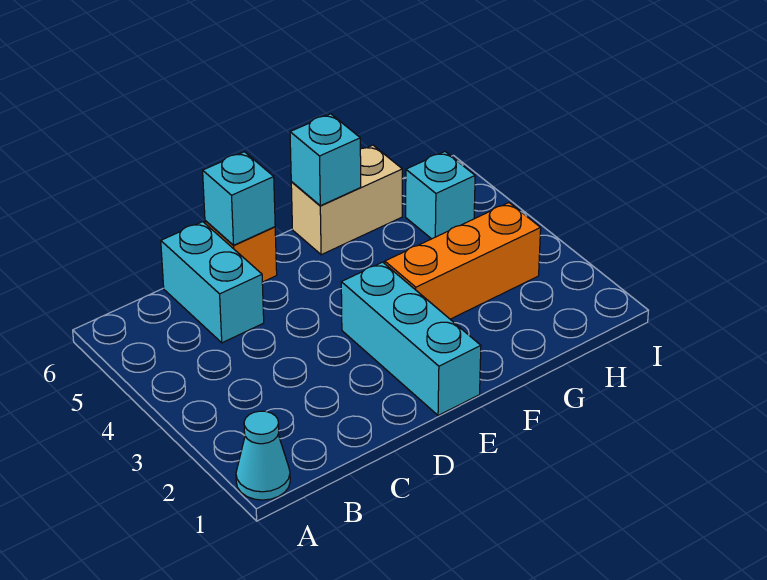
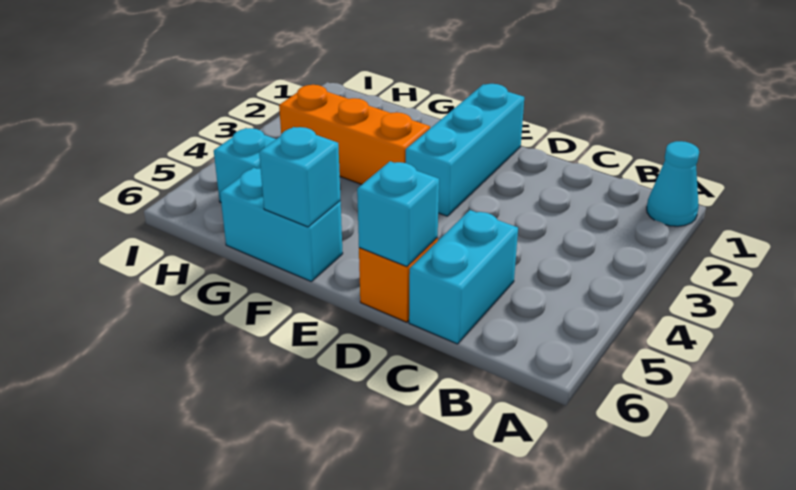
tan brick F6:G6 level 1 -> cyan brick F6:G6 level 1

